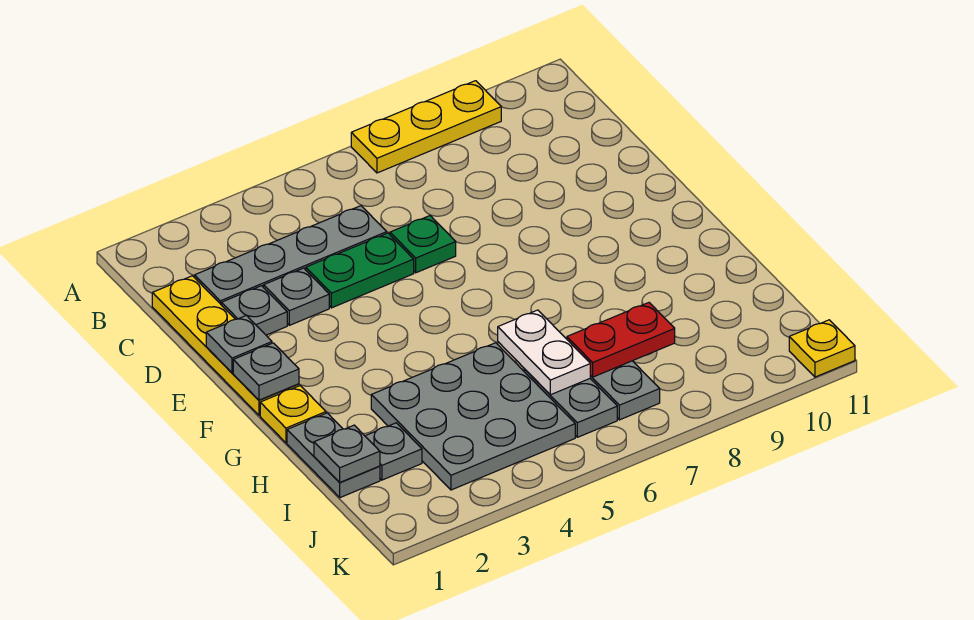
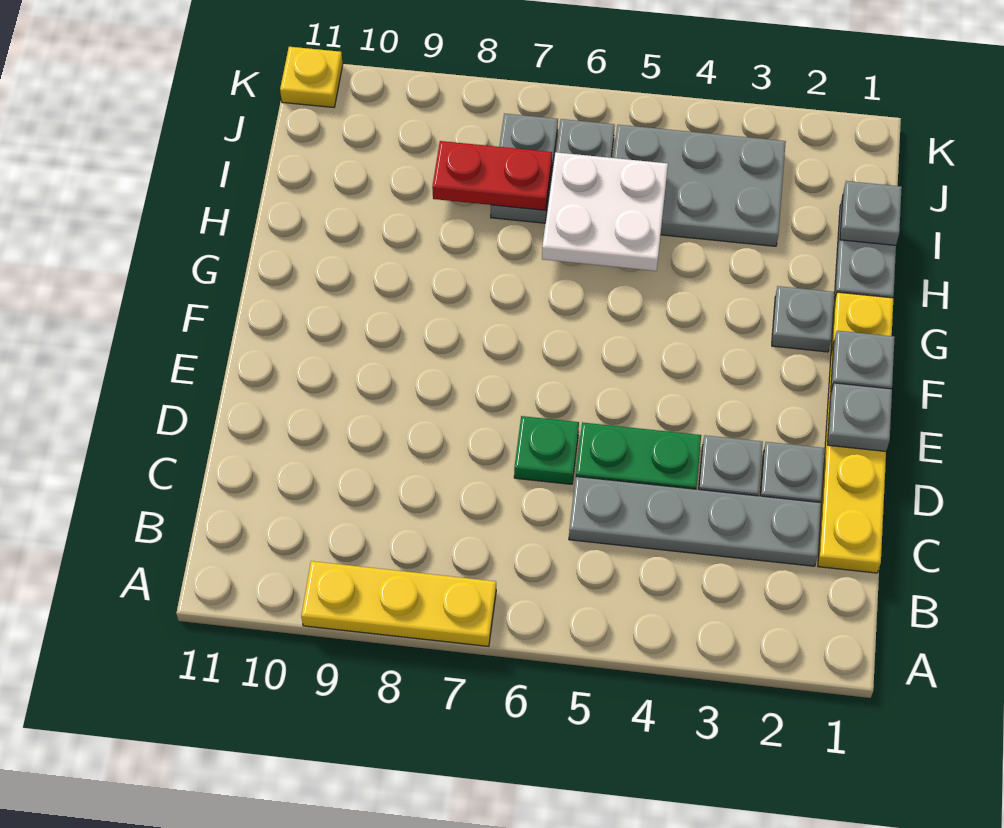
grey plate H3:J5 level 1 -> grey plate I3:J5 level 1
white plate H6:I6 level 2 -> white plate H5:I6 level 2
grey plate I2 level 1 -> grey plate G2 level 1

